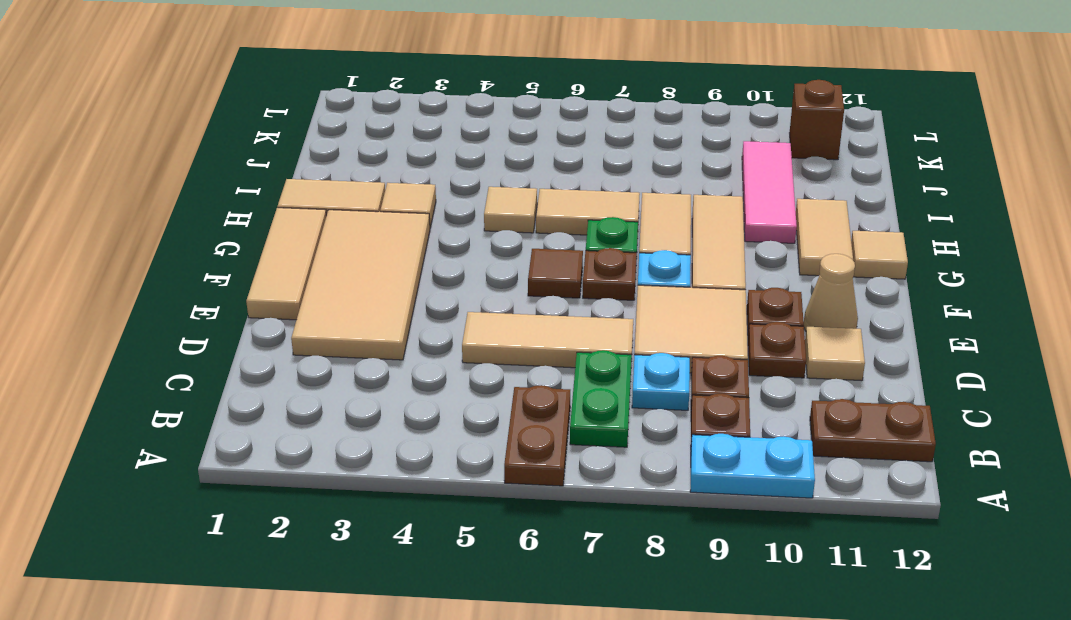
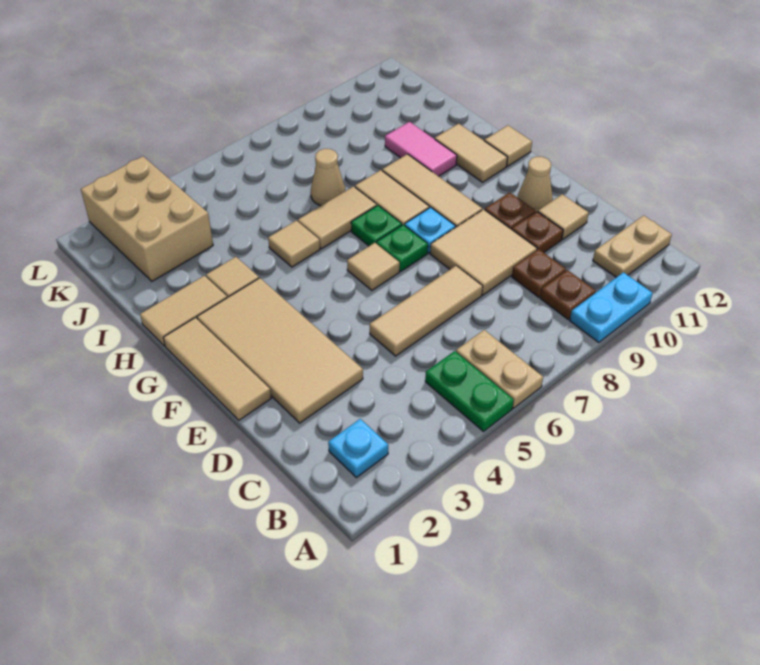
brown plate A6:B6 level 1 -> tan plate A6:B6 level 1
green plate B7:C7 level 1 -> green plate A5:B5 level 1
brown plate B11:B12 level 1 -> tan plate B11:B12 level 1
cyan plate C8 level 1 -> cyan plate B2 level 1
brown tile F6 level 1 -> tan tile F6 level 1
brown plate F7 level 1 -> green plate F7 level 1
pink tile H10:J10 level 1 -> pink tile H10:I10 level 1
none -> tan cone I7 level 1
none -> tan brick J2:L3 level 1
brown brick K11 level 1 -> none

